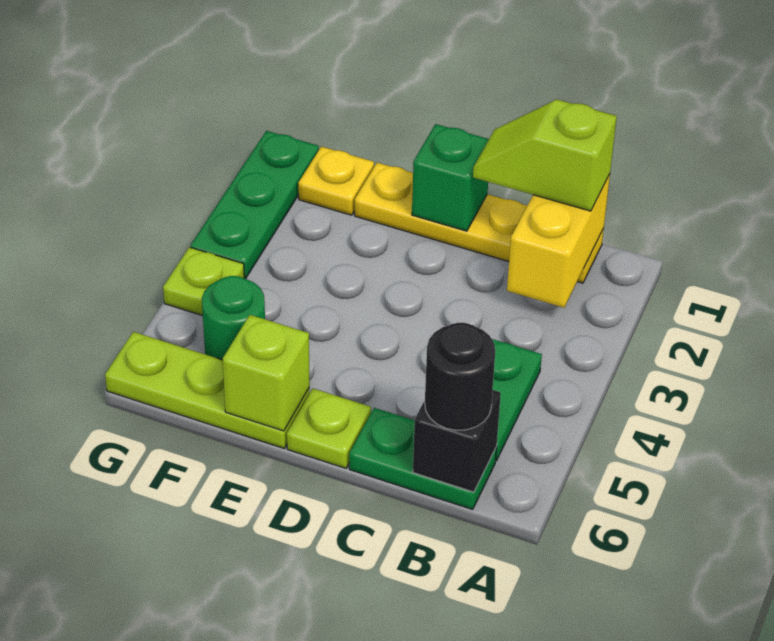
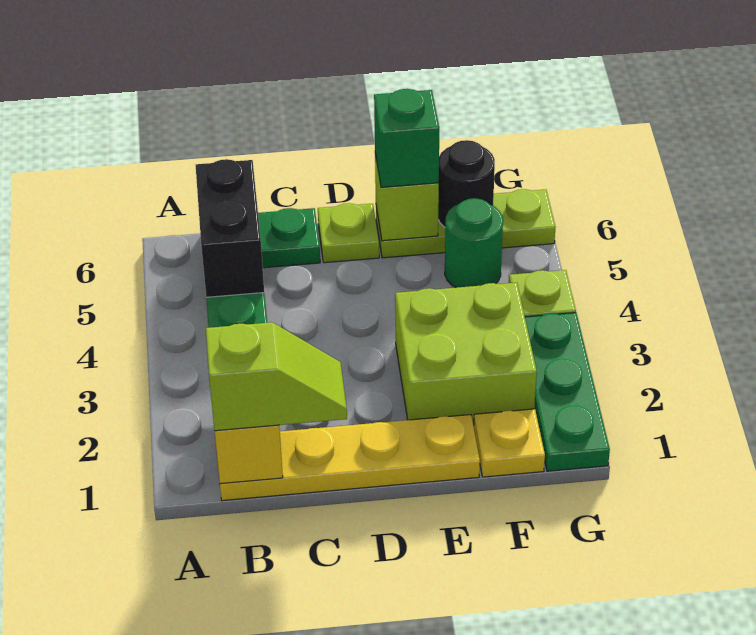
black brick B6 level 2 -> black brick B5:B6 level 2
black round brick B6 level 3 -> black round brick F6 level 2
green brick D1 level 2 -> green brick E6 level 3
none -> lime brick E2:F3 level 1

